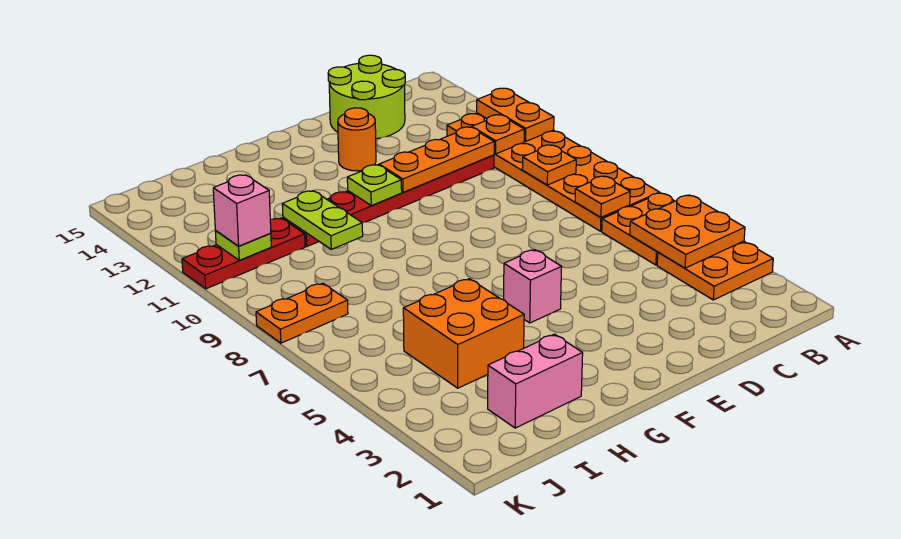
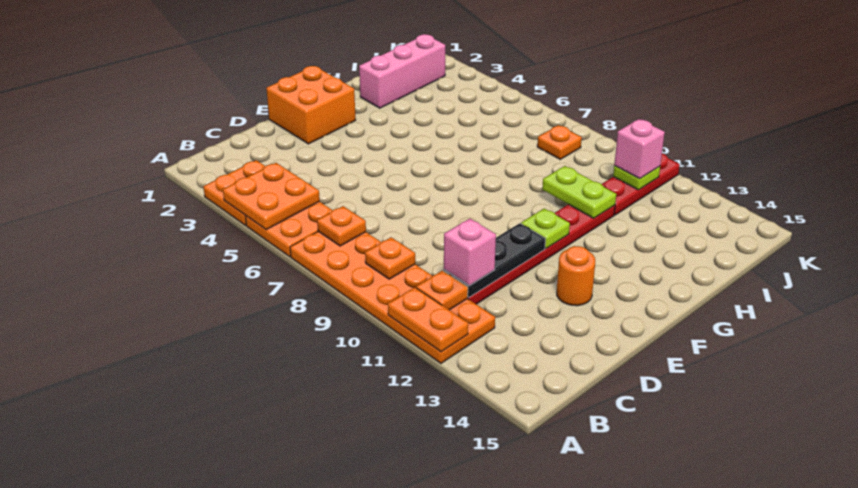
orange plate C11:E11 level 2 -> black plate C11:E11 level 2
lime round brick C14:D15 level 1 -> none
pink brick F5 level 1 -> pink brick C11 level 3
pink brick H2:I2 level 1 -> pink brick H2:J2 level 1
orange brick H4:I5 level 1 -> orange brick E1:F2 level 1
orange plate J8:K8 level 1 -> orange plate J8 level 1

